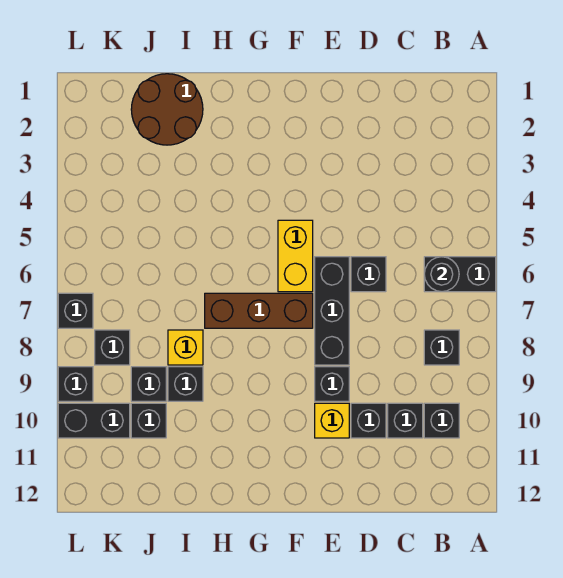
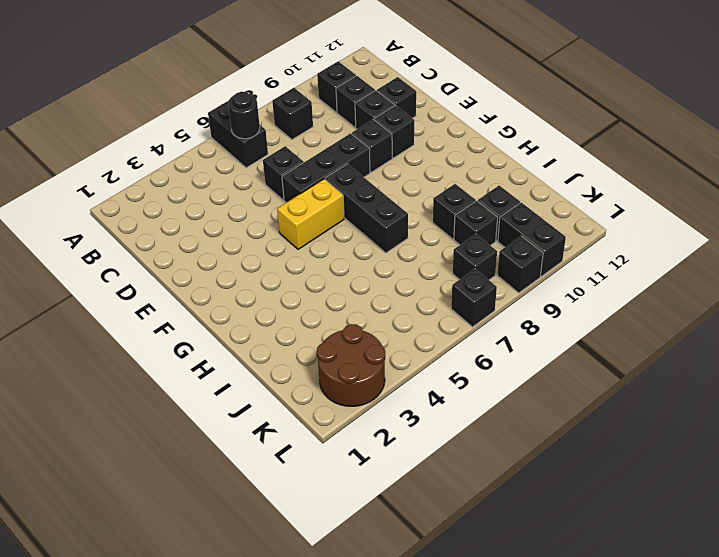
none -> black brick D11 level 1
yellow brick E10 level 1 -> black brick E10 level 1
brown brick F7:H7 level 1 -> black brick F7:H7 level 1
brown round brick I1:J2 level 1 -> brown round brick K2:L3 level 1
yellow brick I8 level 1 -> none

